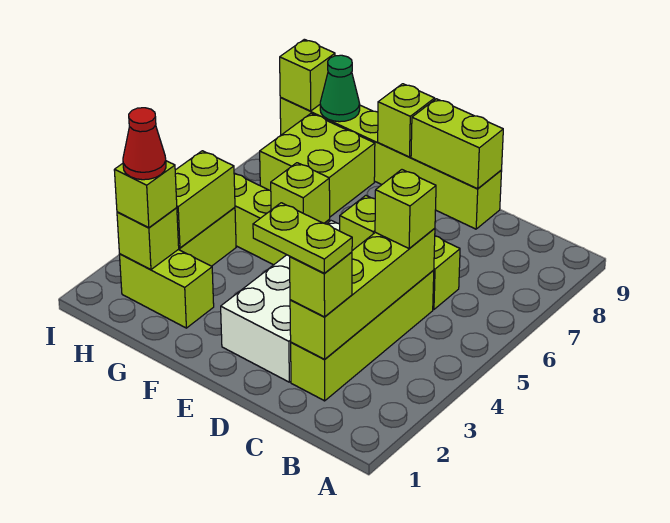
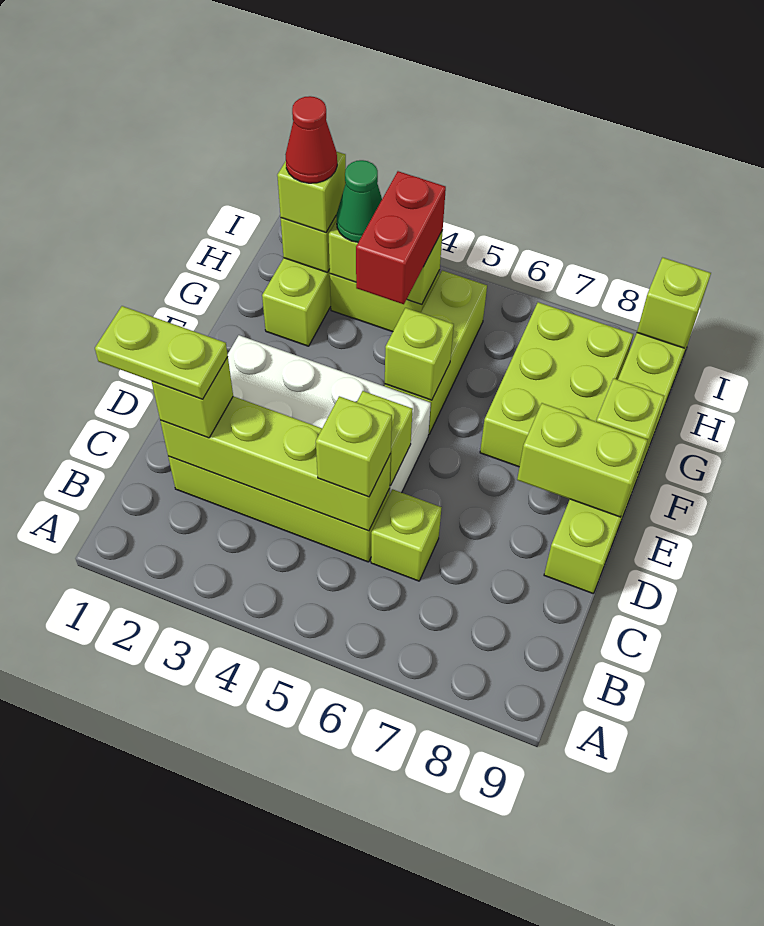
lime plate C2:D2 level 4 -> lime plate C1:C2 level 4
lime brick D9:E9 level 2 -> lime brick E8:E9 level 2
none -> red brick G4:H4 level 3
lime brick G7:H8 level 1 -> lime brick F7:H8 level 1
green cone H9 level 2 -> green cone H3 level 3

